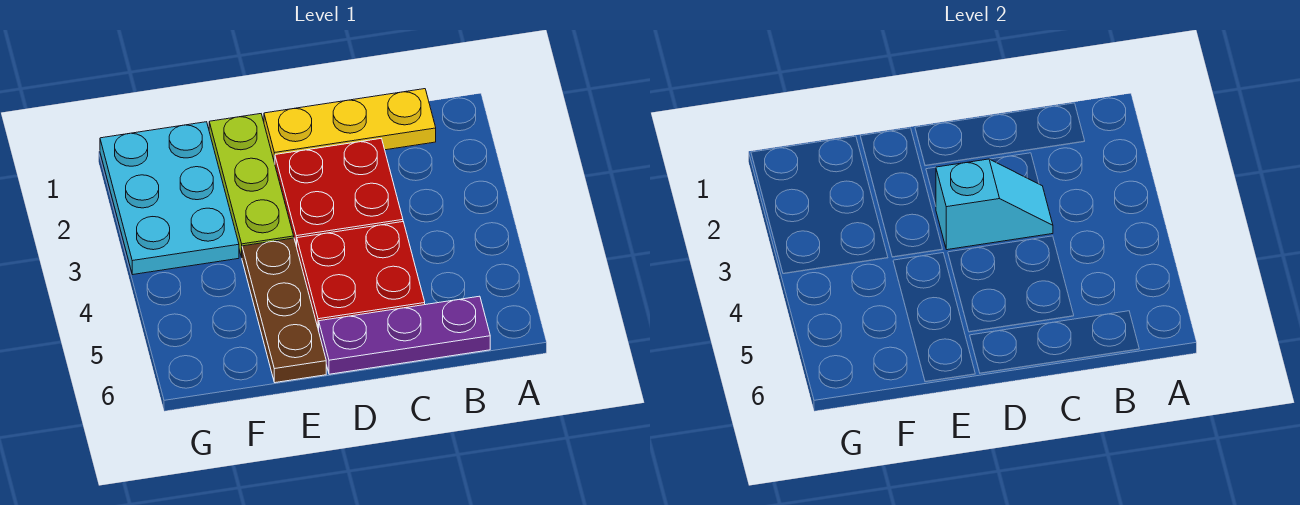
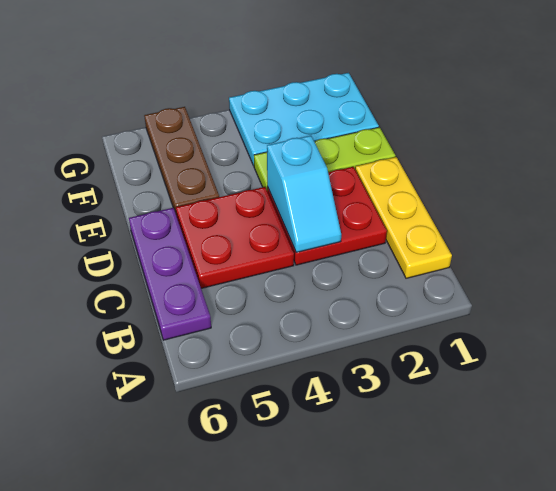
brown plate E4:E6 level 1 -> brown plate E5:G5 level 1

